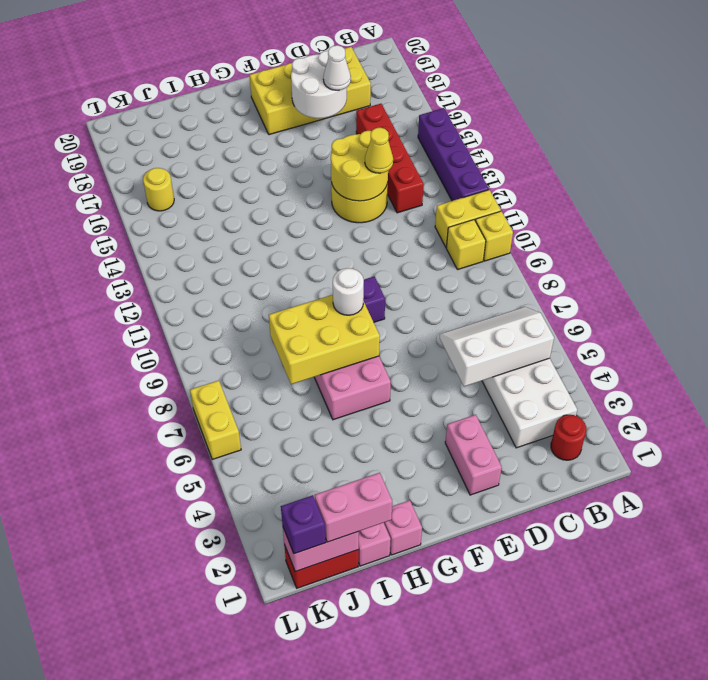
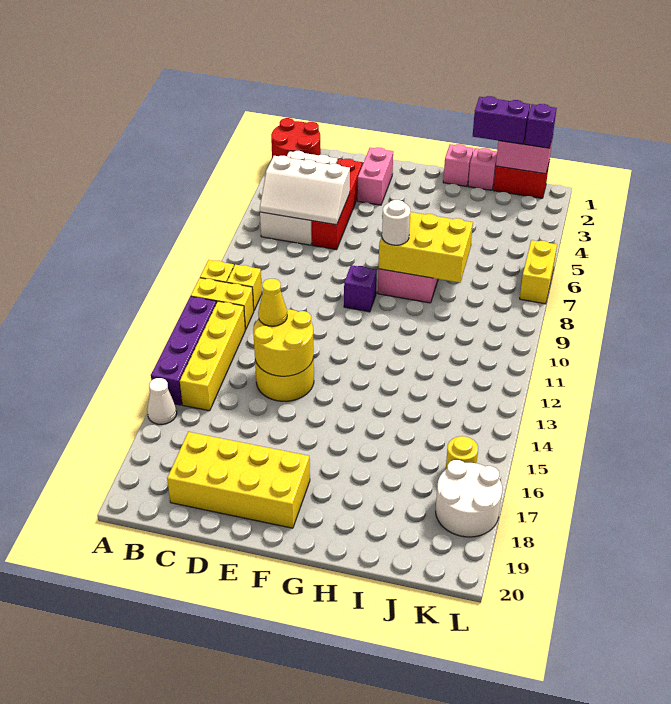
red round brick B2 level 1 -> red round brick A1:B2 level 1
none -> yellow brick B12:B15 level 1
red brick C13:C16 level 1 -> red brick D3:D6 level 1
white round brick D17:E18 level 2 -> white round brick K17:L18 level 1
white cone D17 level 3 -> white cone A16 level 1
pink brick I1:J1 level 3 -> purple brick I1:J1 level 3

